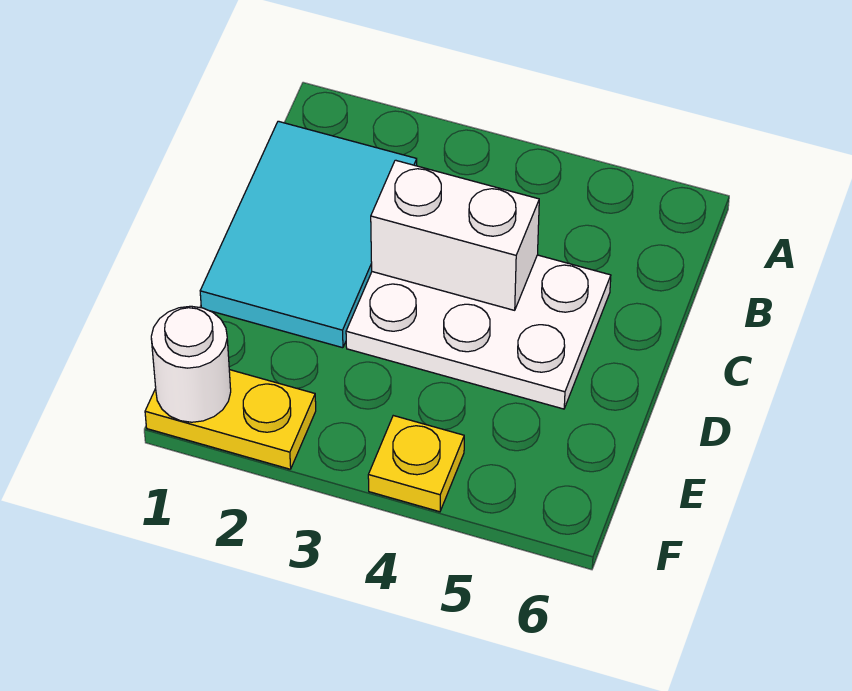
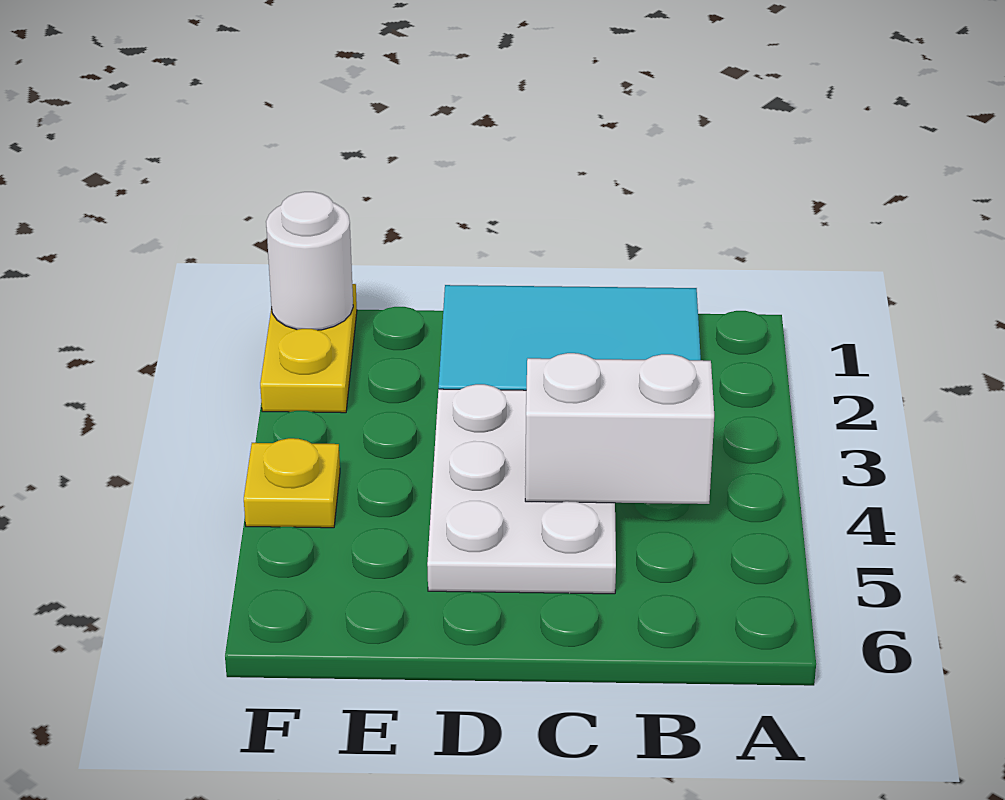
white brick C3:C4 level 2 -> white brick B4:C4 level 2

